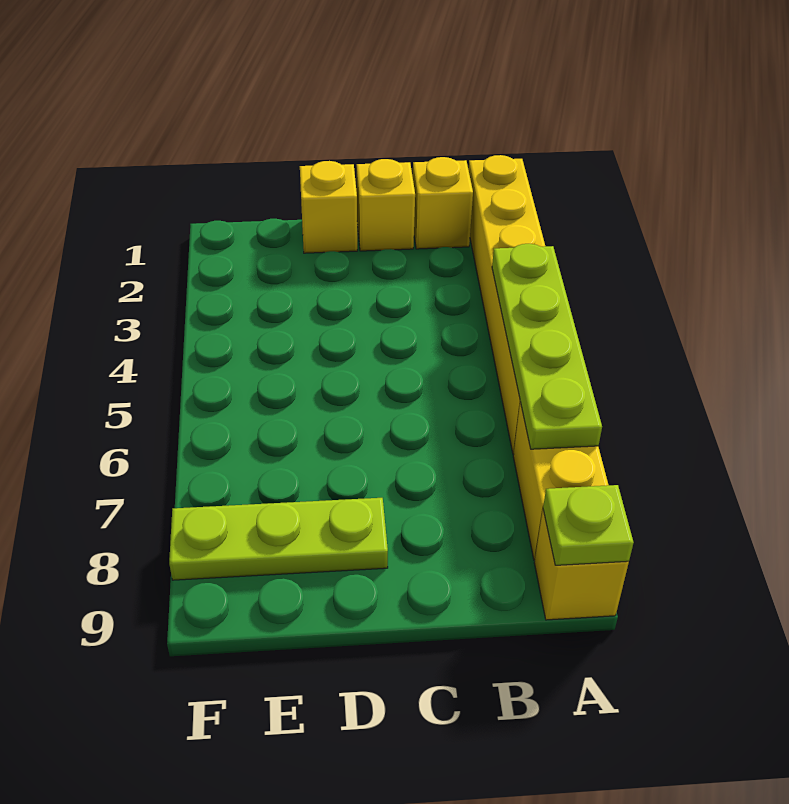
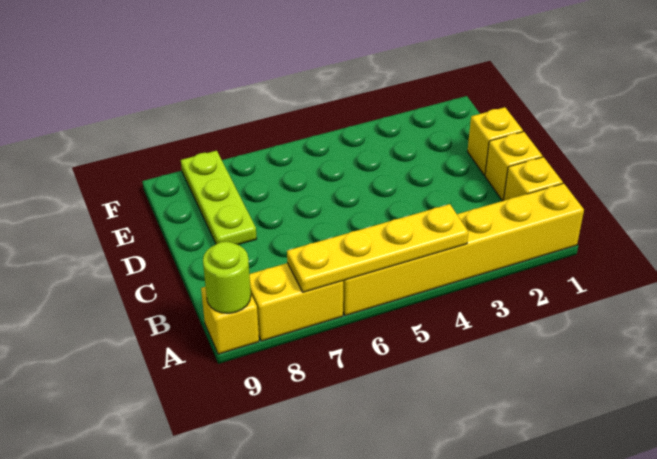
lime plate A4:A7 level 2 -> yellow plate A4:A7 level 2
lime plate A9 level 2 -> lime round brick A9 level 2

